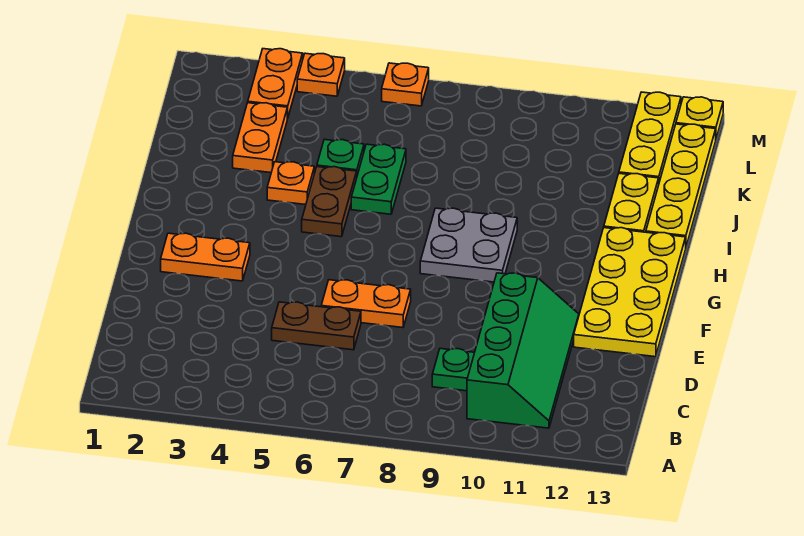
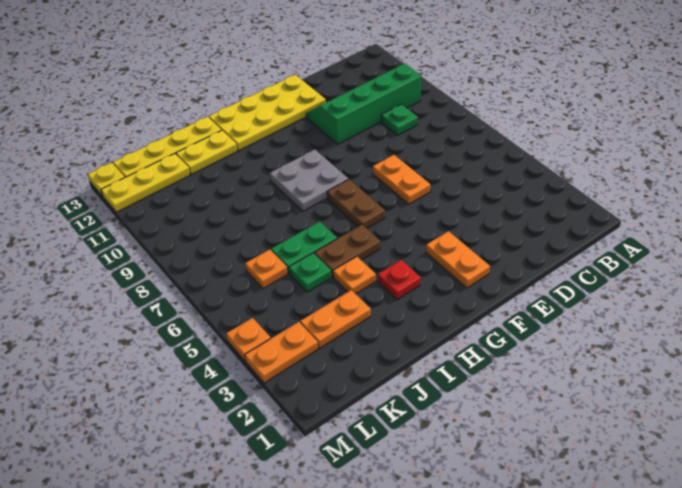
brown plate D5:D6 level 1 -> brown plate G6:G7 level 1
none -> red plate H3 level 1
orange plate M6 level 1 -> orange plate K6 level 1

